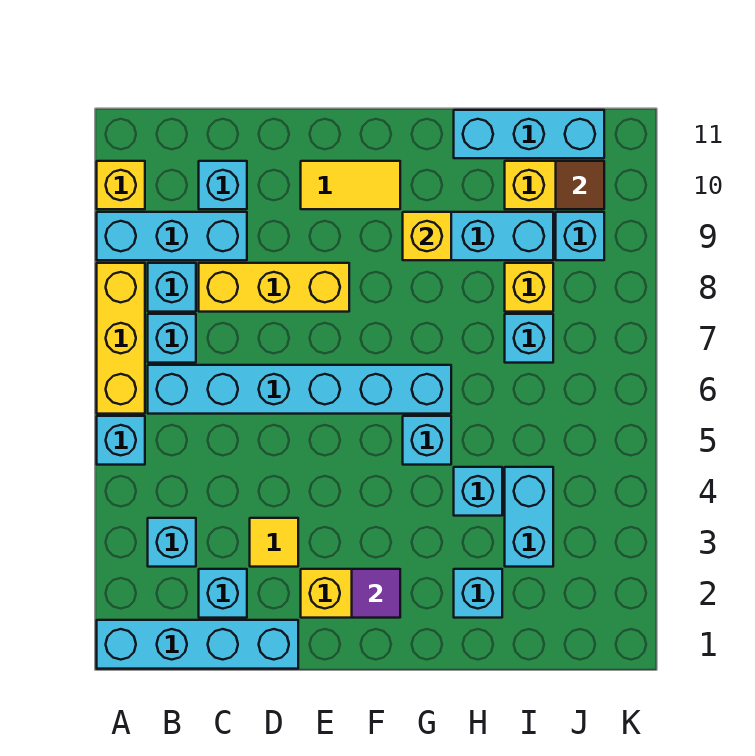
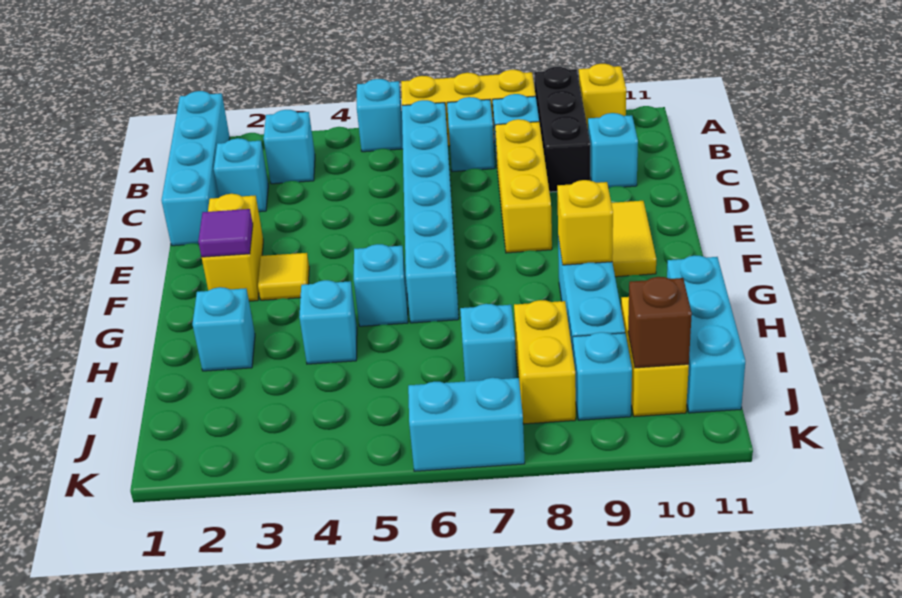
cyan brick A9:C9 level 1 -> black brick A9:C9 level 1
yellow tile D3 level 1 -> yellow tile F3 level 1
cyan brick I3:I4 level 1 -> cyan brick K6:K7 level 1
yellow brick I8 level 1 -> yellow brick I8:J8 level 1
brown tile J10 level 2 -> brown brick J10 level 2

